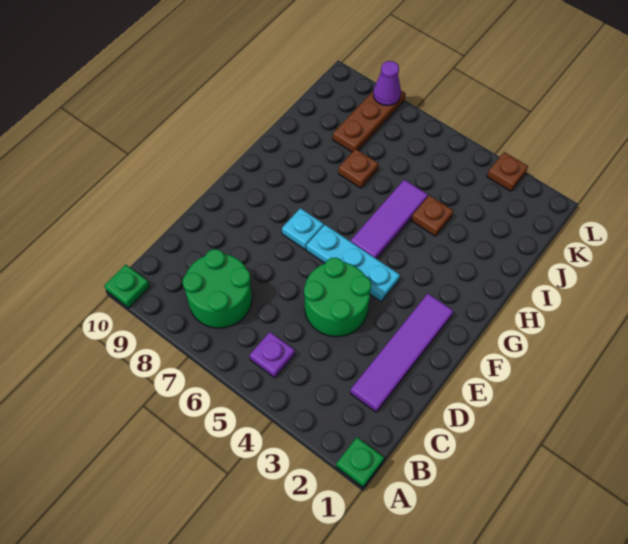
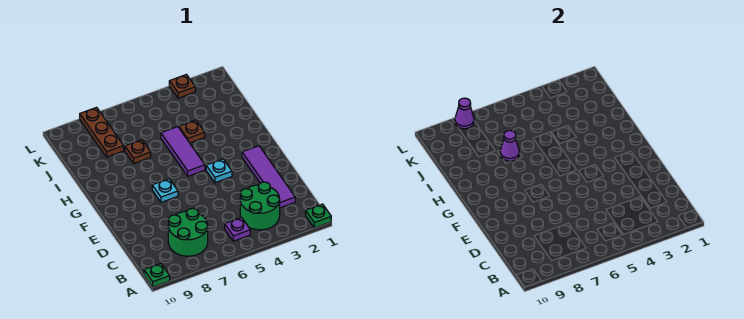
green round brick D4:E5 level 1 -> green round brick B3:C4 level 1
cyan plate F4:F6 level 1 -> cyan plate F4 level 1
none -> purple cone I7 level 2

